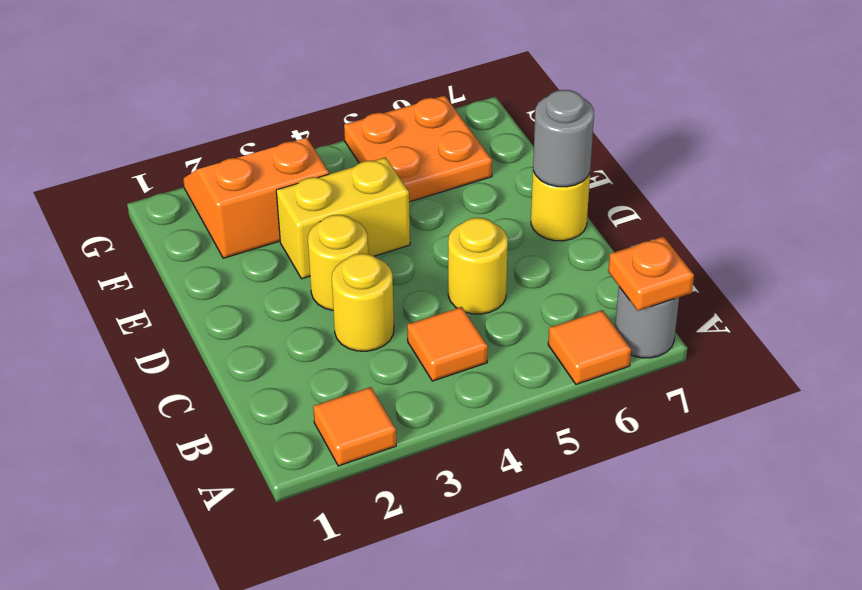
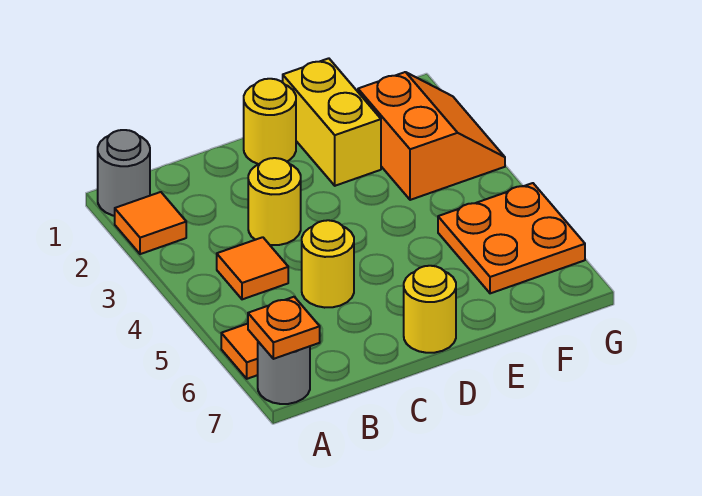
yellow round brick D3 level 1 -> yellow round brick D1 level 1
grey round brick D7 level 2 -> grey round brick A1 level 1
yellow brick E3:E4 level 1 -> yellow brick E1:E2 level 1

